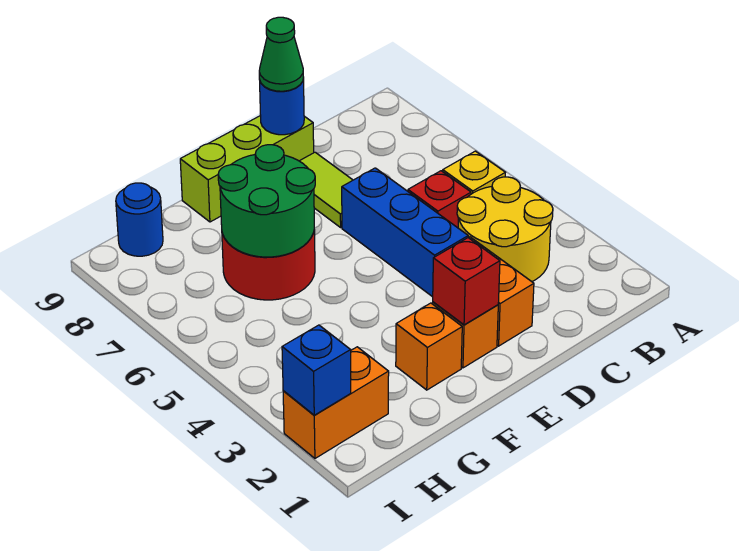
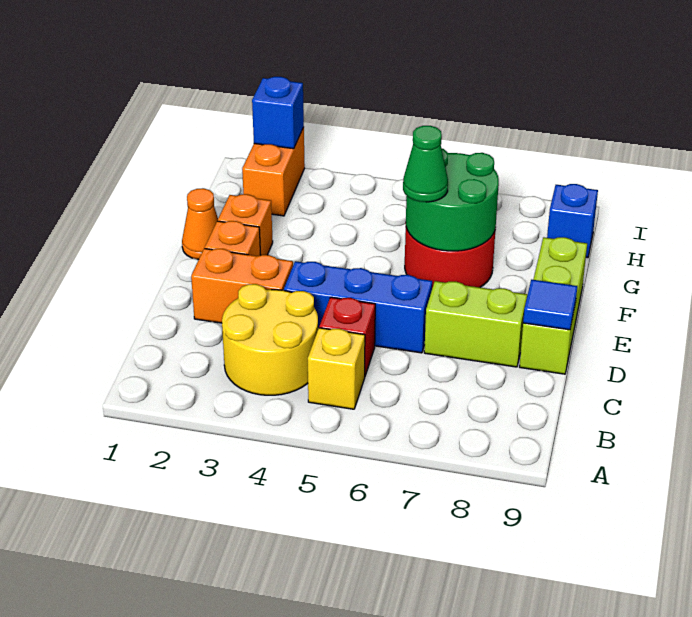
lime tile D7:D8 level 1 -> lime brick D7:D8 level 1
blue round brick D9 level 2 -> blue tile D9 level 2
green cone D9 level 3 -> green cone F6 level 3
red brick E2 level 2 -> none
none -> orange cone F1 level 1
blue round brick H9 level 1 -> blue brick H9 level 1

